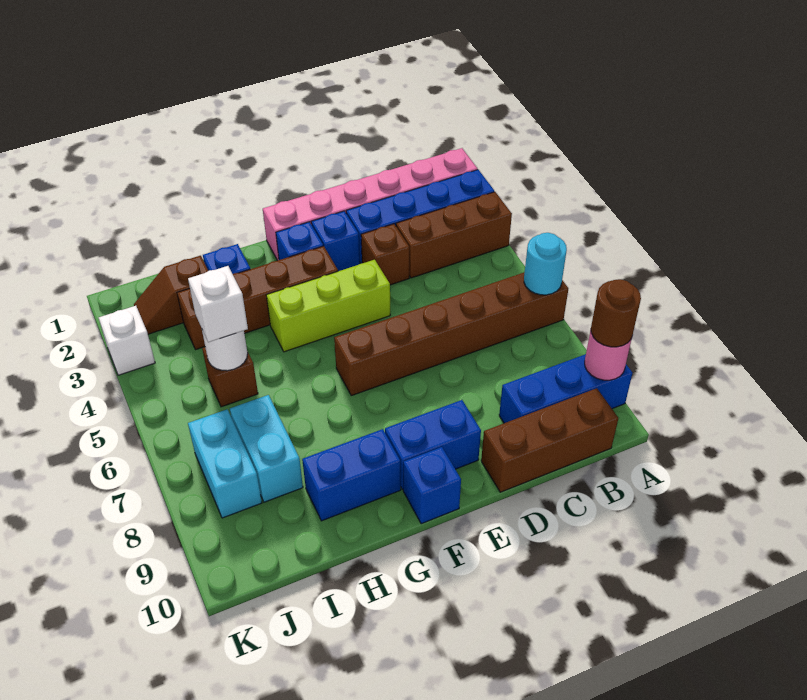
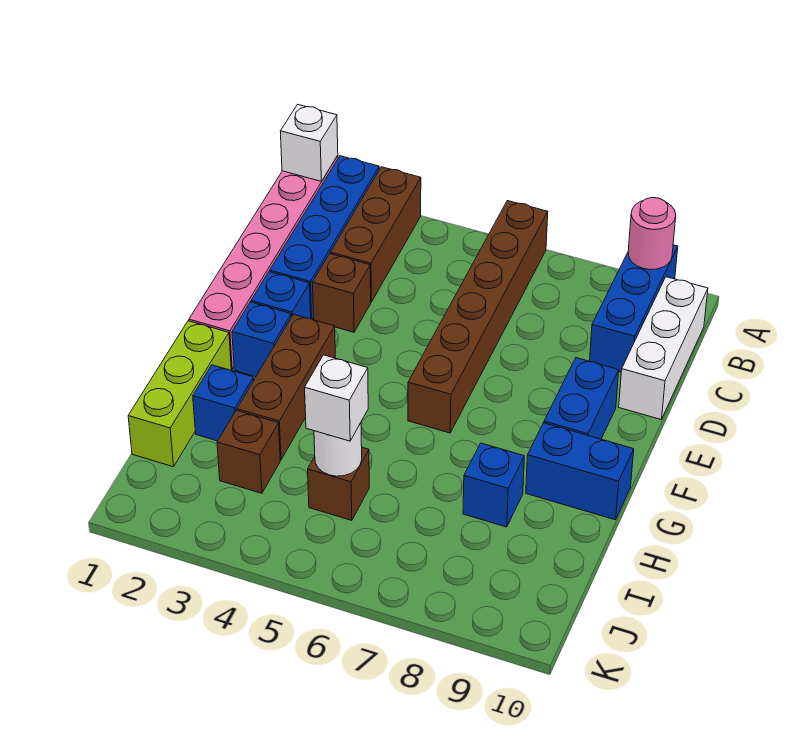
cyan round brick A6 level 2 -> none
brown round brick A9 level 3 -> none
brown brick B10:D10 level 1 -> white brick B10:D10 level 1
lime brick E4:G4 level 1 -> lime brick G1:I1 level 1
blue brick F10 level 1 -> blue brick H8 level 1
blue brick G9:H9 level 1 -> blue brick G9:G10 level 1
brown slope I2:J2 level 1 top I -> none
cyan brick I7:I8 level 1 -> none
cyan brick J7:J8 level 1 -> none
white brick K3 level 1 -> white brick A1 level 2

